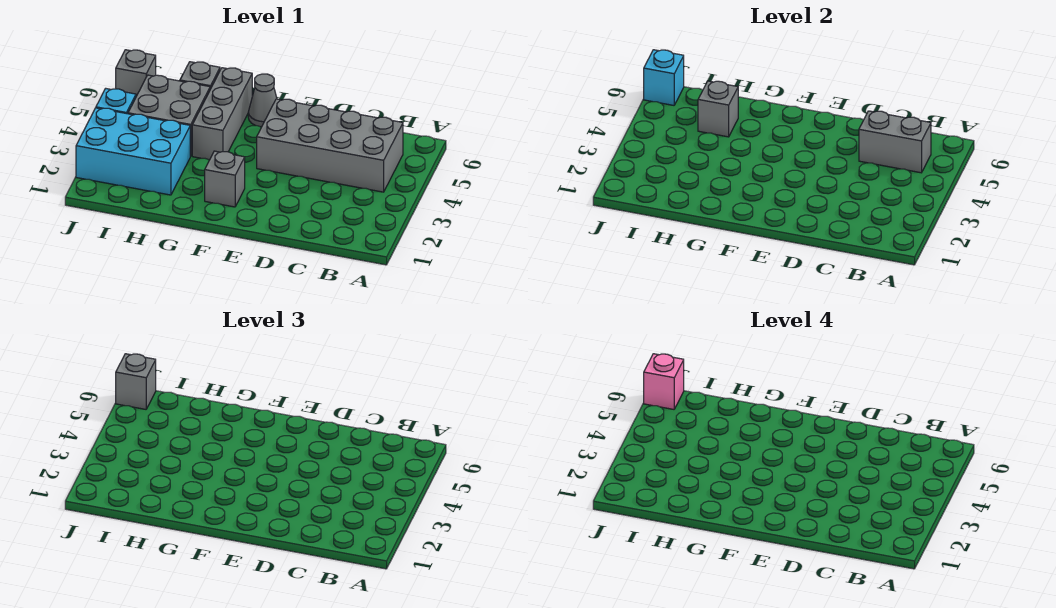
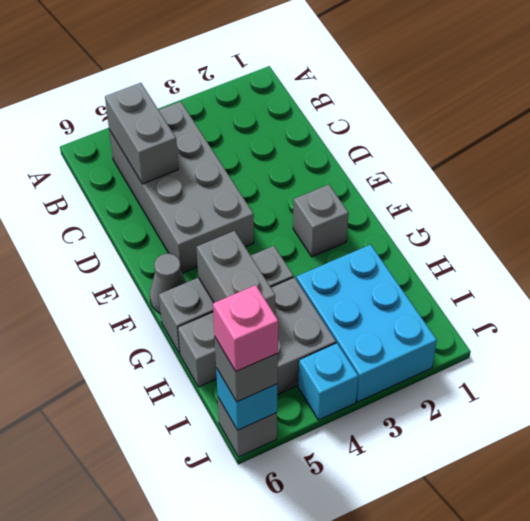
grey brick H5 level 2 -> grey brick G5:H5 level 2

